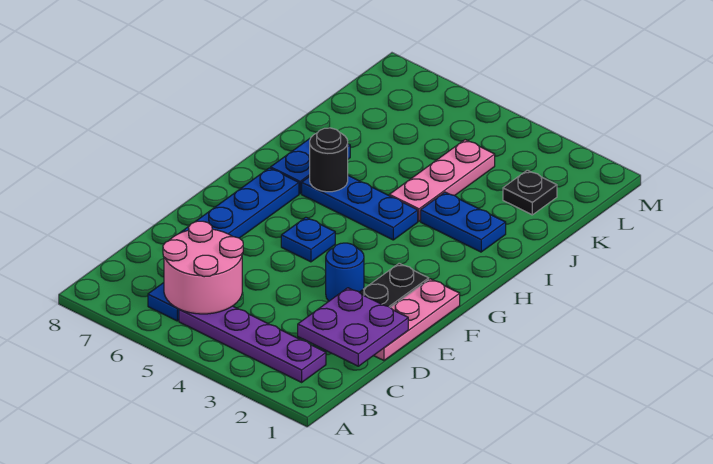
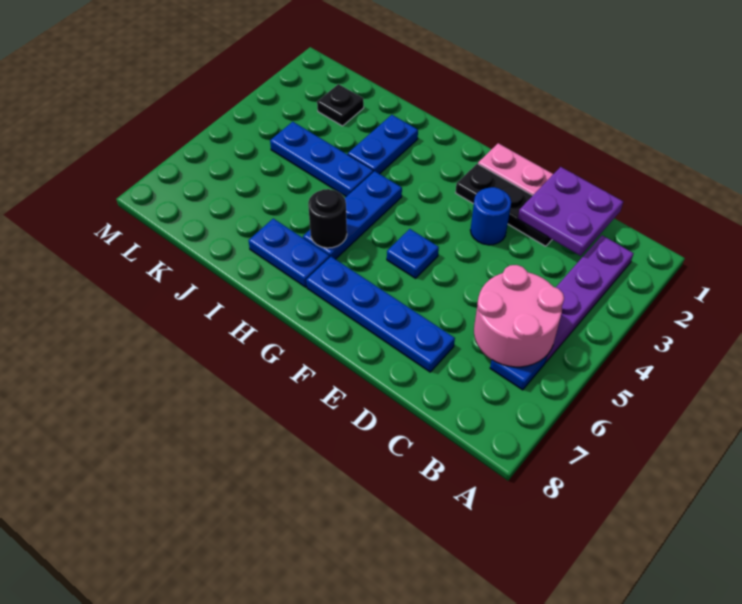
pink plate I4:K4 level 1 -> blue plate I4:K4 level 1

